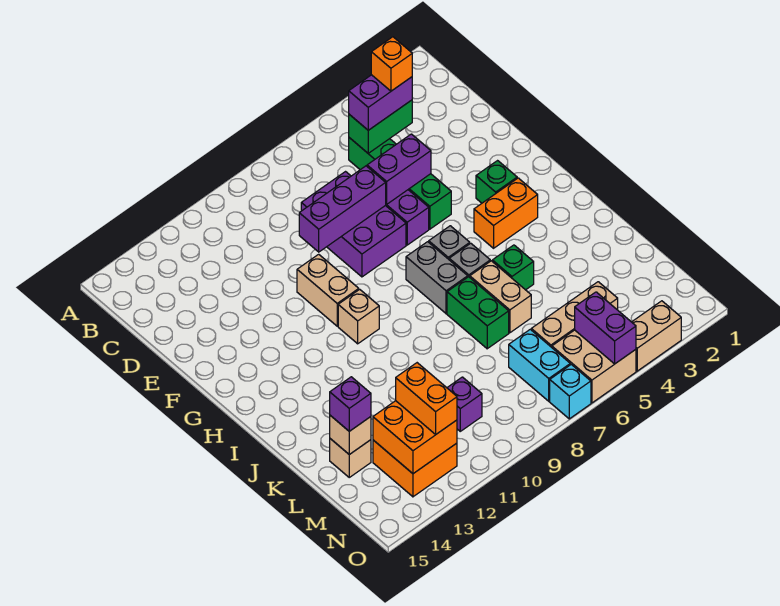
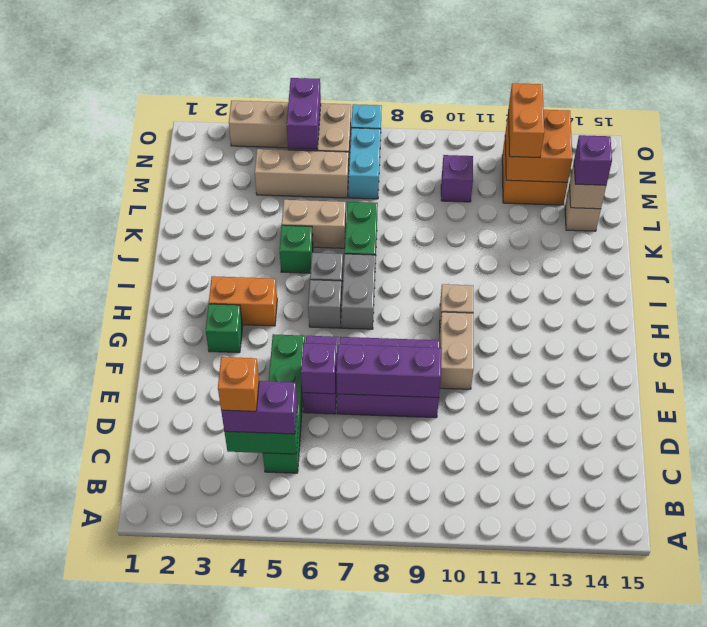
purple brick D7:F8 level 1 -> purple brick E7:F9 level 1
purple brick E5:E6 level 2 -> purple brick E6 level 2
tan brick J6:K6 level 1 -> tan brick K5:K6 level 1

